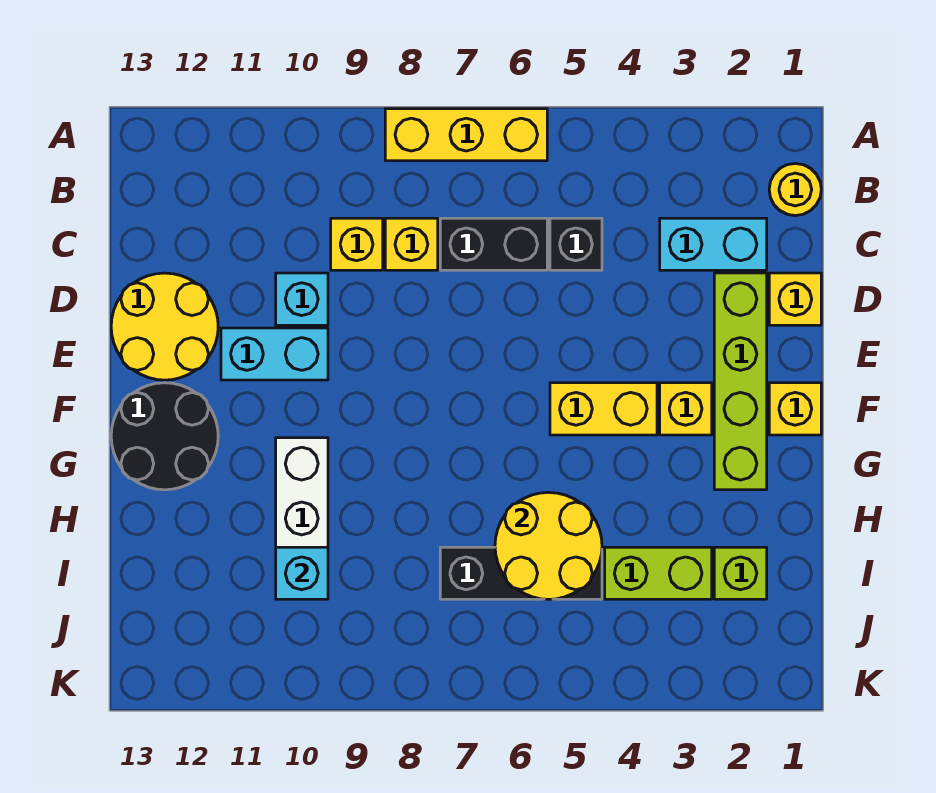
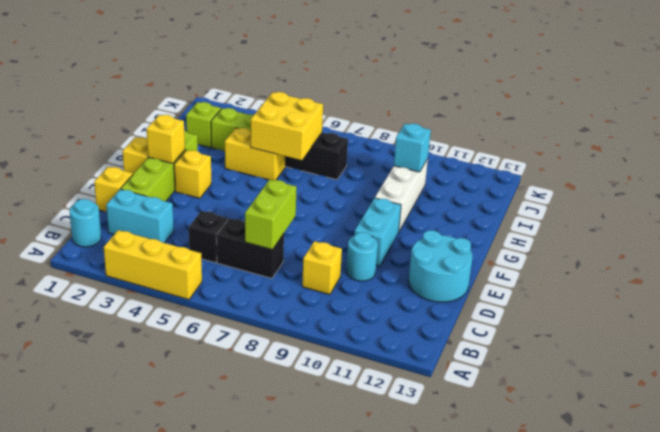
yellow brick A6:A8 level 1 -> yellow brick A3:A5 level 1
yellow round brick B1 level 1 -> cyan round brick B1 level 1
none -> lime brick C7:D7 level 2
yellow brick C8 level 1 -> yellow brick F2 level 2
cyan brick D10 level 1 -> cyan round brick D10 level 1
yellow round brick D12:E13 level 1 -> cyan round brick D12:E13 level 1
cyan brick E10:E11 level 1 -> cyan brick E10:F10 level 1
yellow brick F4:F5 level 1 -> yellow brick H4:H5 level 1
black round brick F12:G13 level 1 -> none
yellow round brick H5:I6 level 2 -> yellow brick H5:I6 level 2

